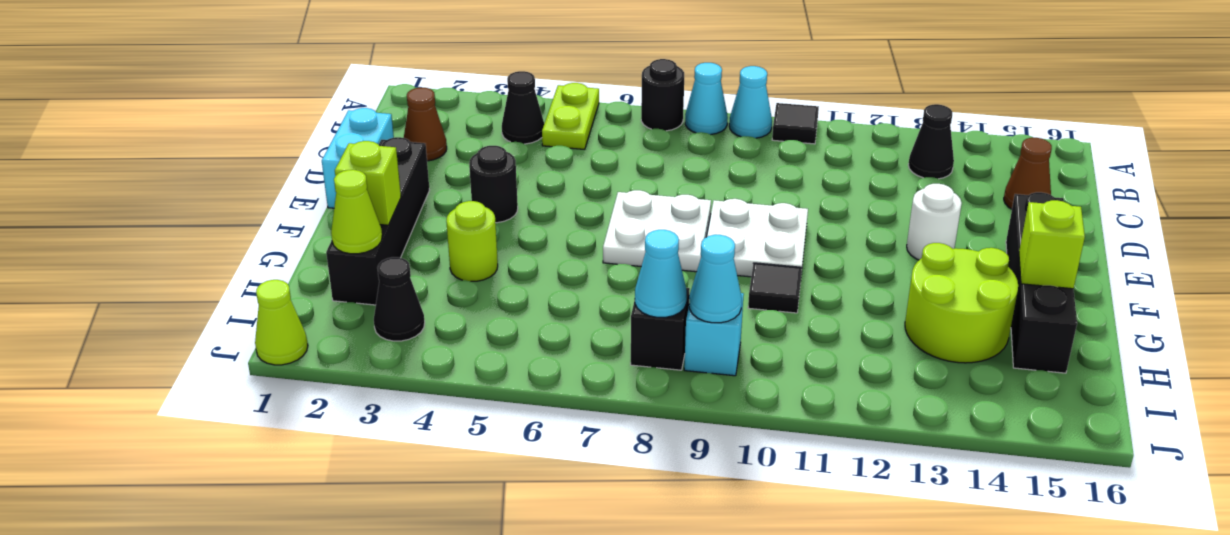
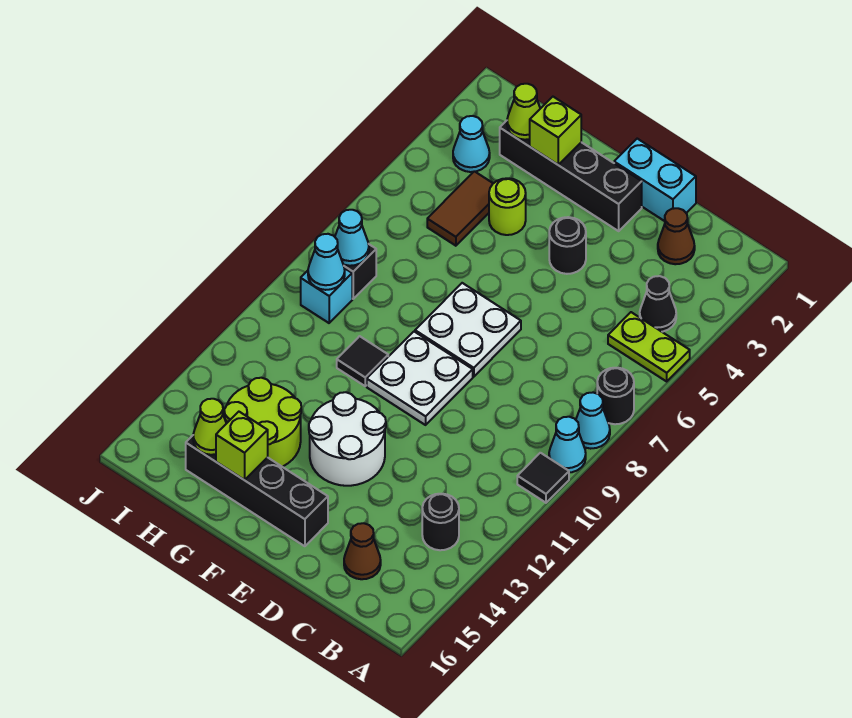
black cone B13 level 1 -> black round brick B13 level 1
white round brick E13 level 1 -> white round brick E12:F13 level 1
none -> brown tile H4:H5 level 1
black cone I3 level 1 -> cyan cone I3 level 1
lime cone J1 level 1 -> lime cone H15 level 2

